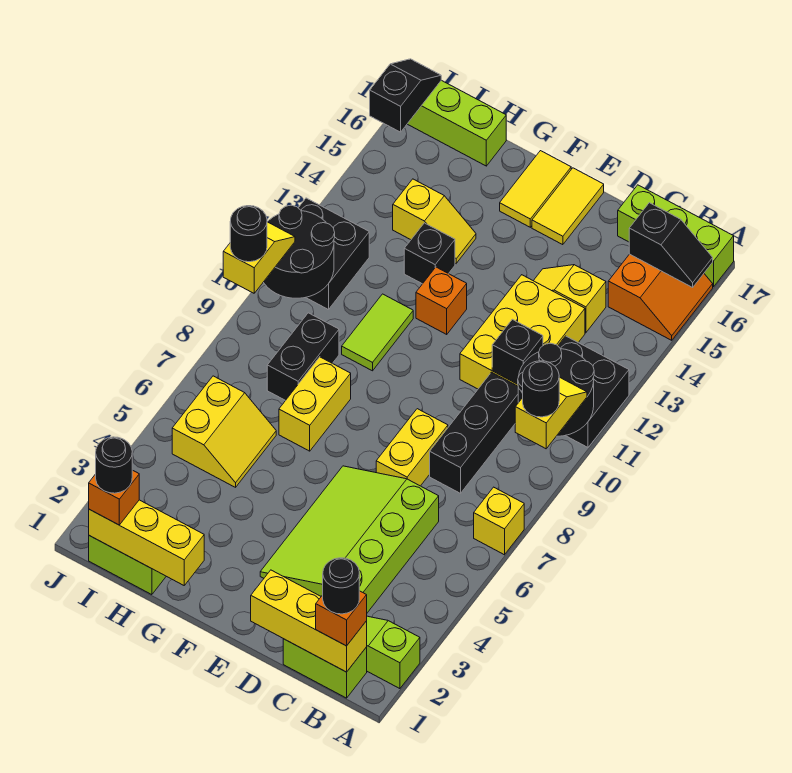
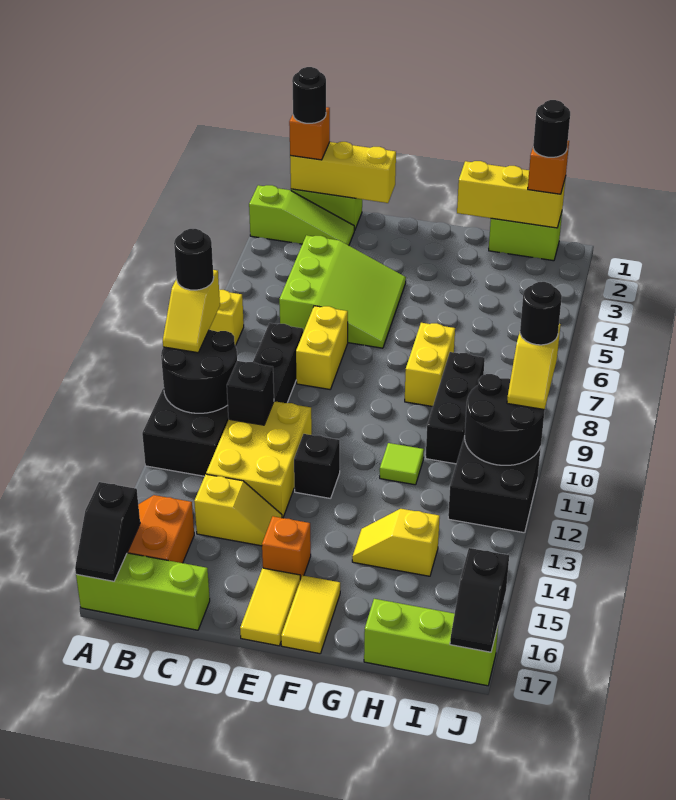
black slope A16:B16 level 2 top B -> black slope A16:A17 level 2 top 16
lime slope C3:E6 level 1 top C -> lime slope C4:E6 level 1 top C
orange brick F12 level 1 -> orange brick E15 level 1
lime tile G10:G11 level 1 -> lime tile G11 level 1
black brick G13 level 1 -> black brick E12 level 1
yellow slope H5:I6 level 1 top I -> none
black brick H8:H9 level 1 -> black brick H8:H10 level 1

